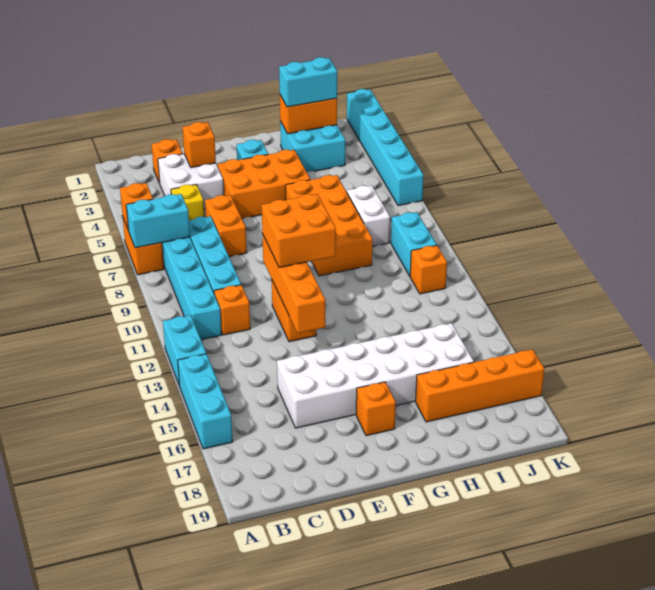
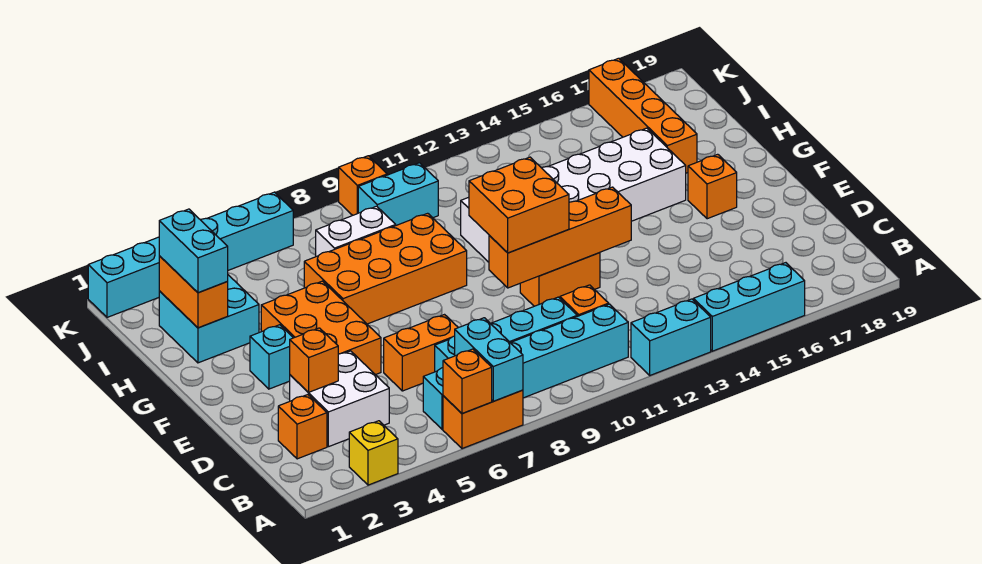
yellow brick C5 level 1 -> yellow brick A3 level 1
white brick D15:I16 level 1 -> white brick G11:H16 level 1
orange brick J11 level 1 -> orange brick K9 level 1

